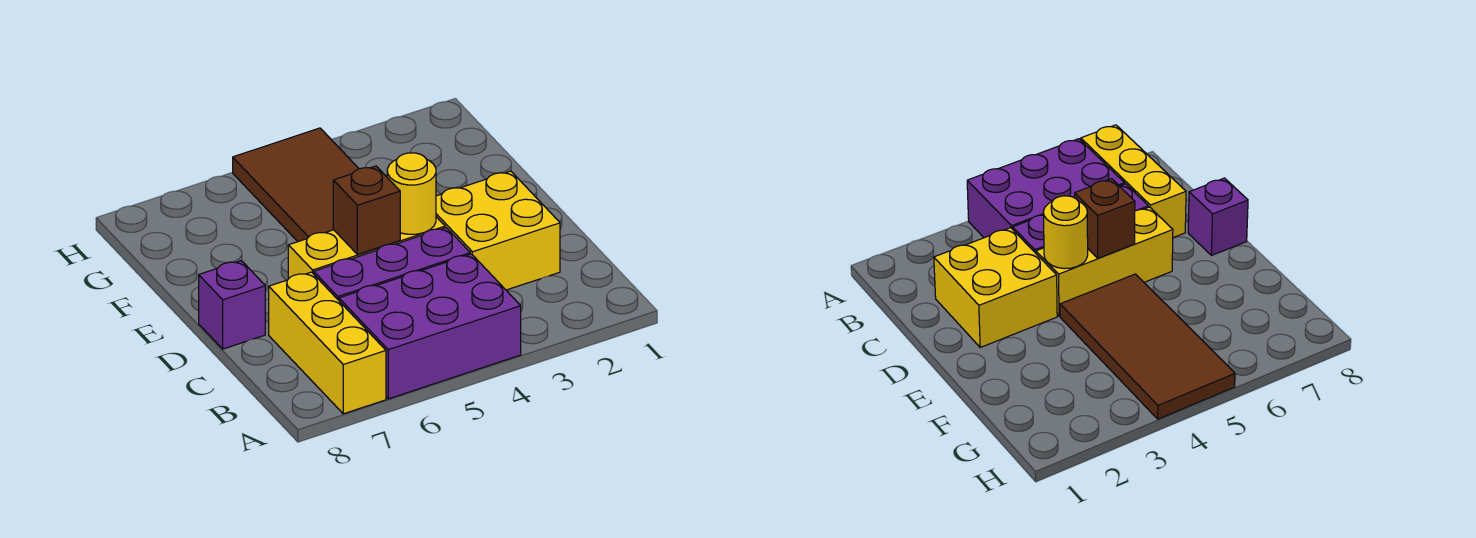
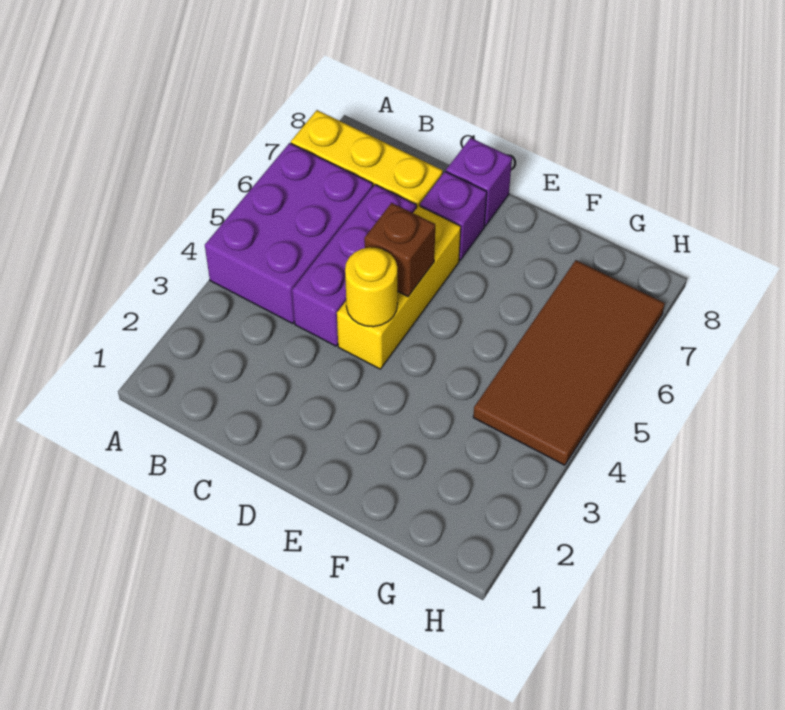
yellow brick C2:D3 level 1 -> none
none -> purple brick D7 level 1
brown tile E4:H5 level 1 -> brown tile G4:H7 level 1

